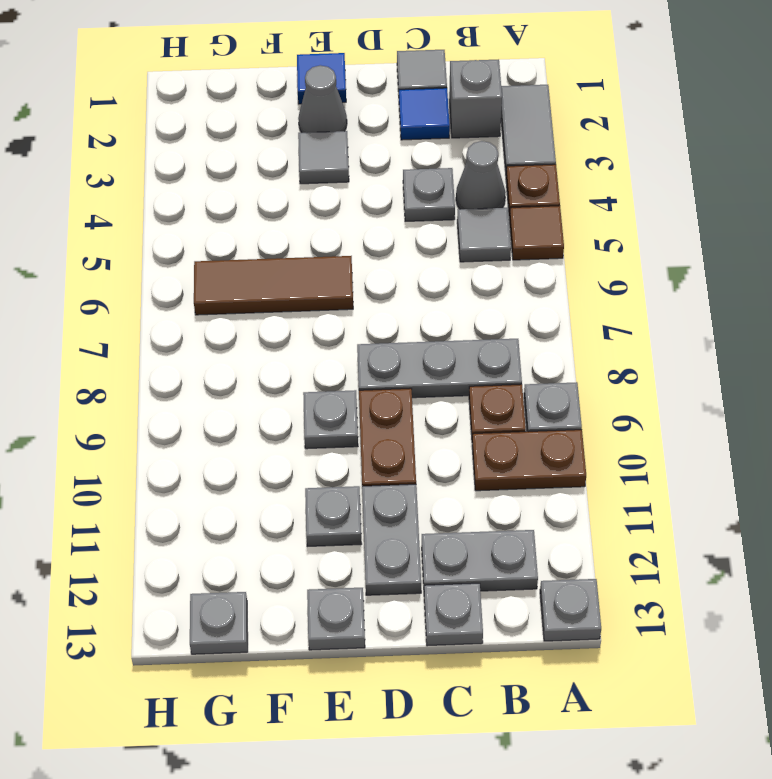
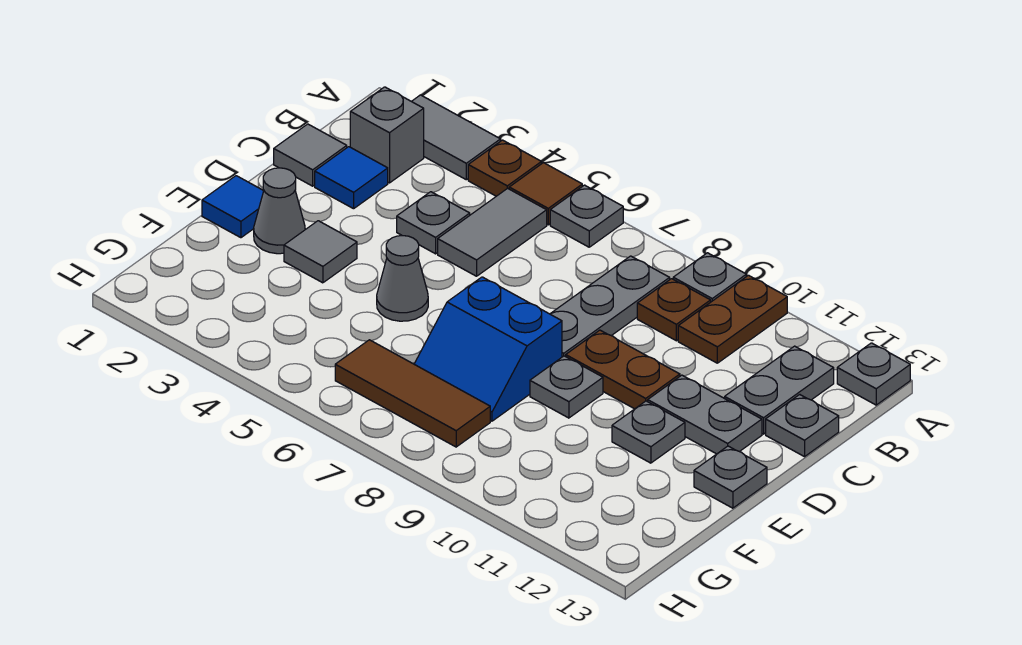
grey cone B4 level 1 -> grey cone E5 level 1
grey tile B5 level 1 -> grey tile B5:C5 level 1
brown tile E6:G6 level 1 -> brown tile G6:G8 level 1
none -> blue slope E7:F8 level 1 top E
grey plate G13 level 1 -> grey plate A6 level 1

